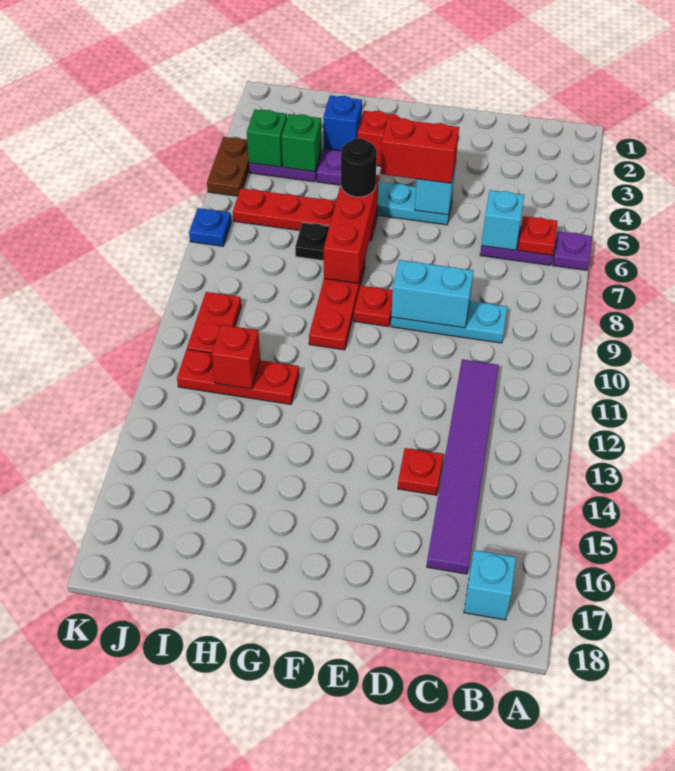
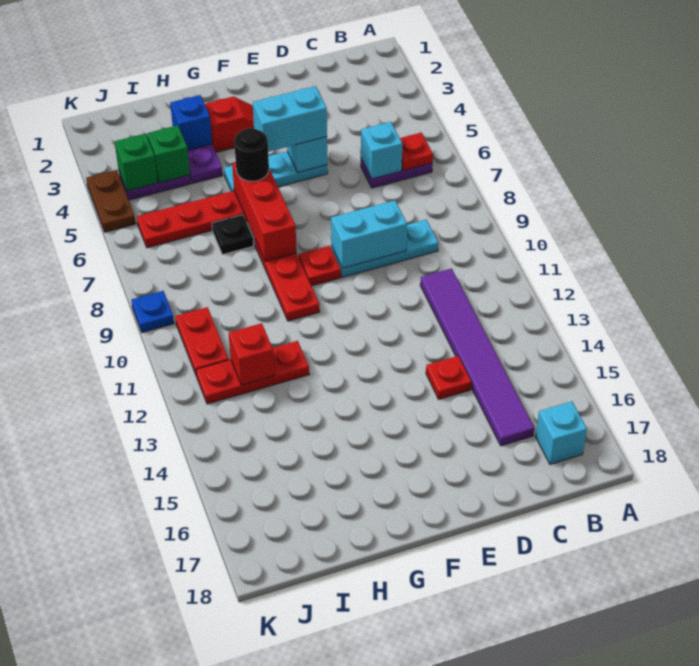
purple plate A6 level 1 -> none
red brick E5:F5 level 3 -> cyan brick E5:F5 level 3
blue plate K7 level 1 -> blue plate K9 level 1

